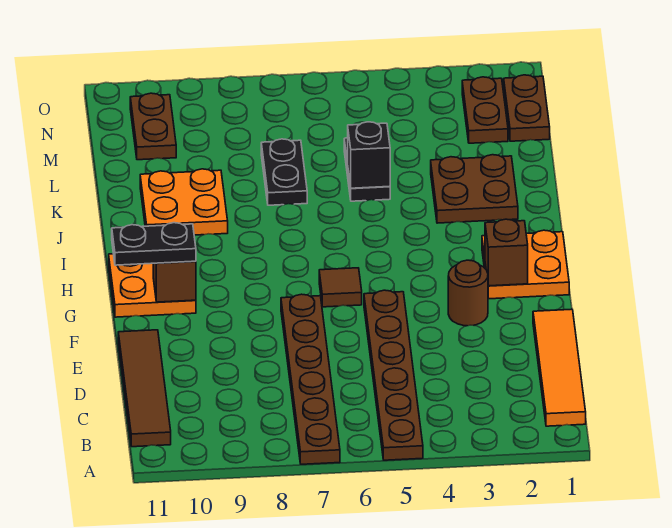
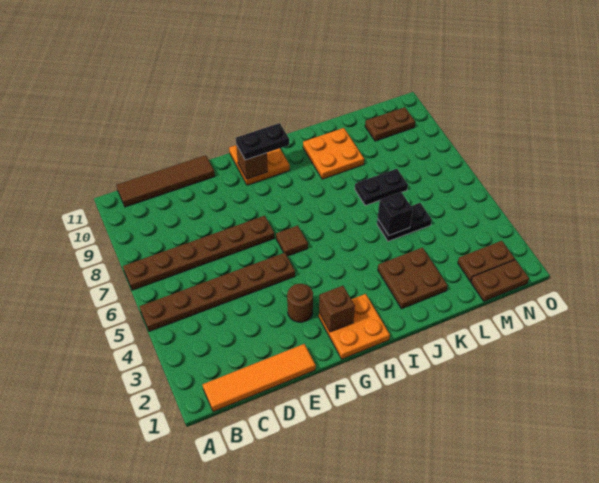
black plate G10:G11 level 3 -> black plate G10:H10 level 3

